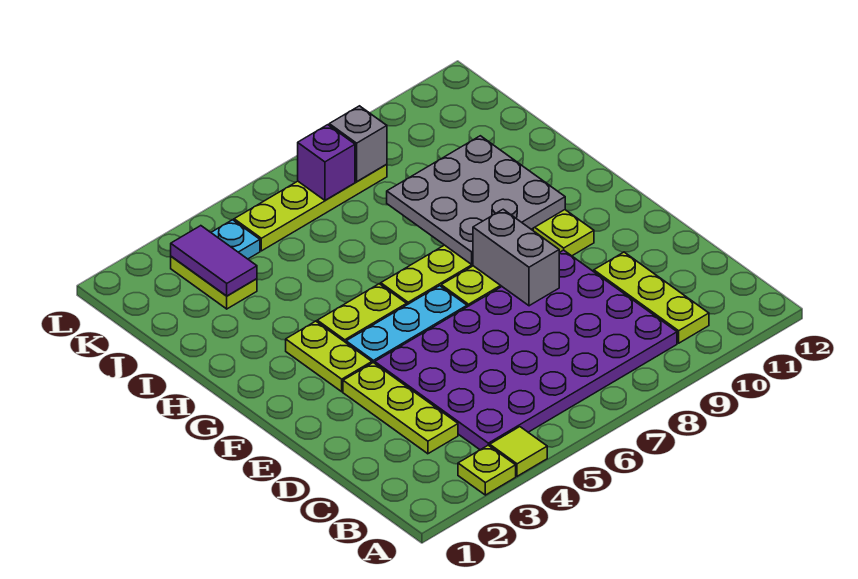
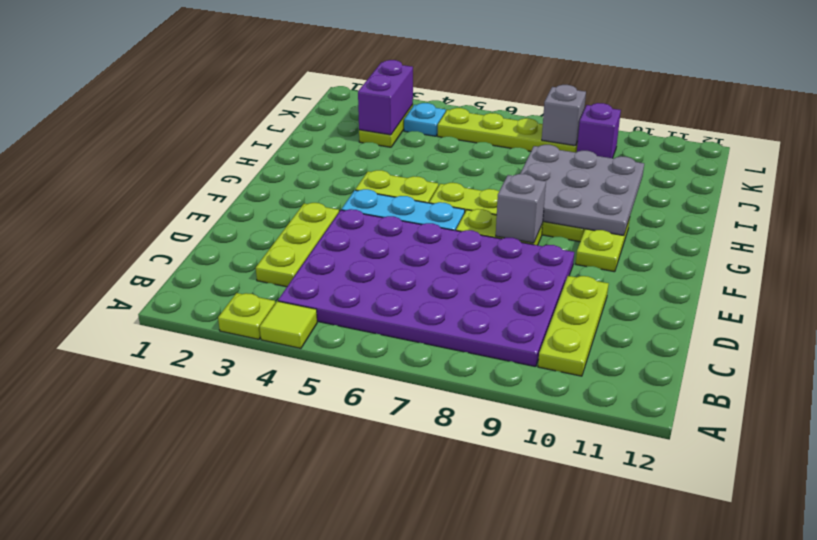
grey brick E8:F8 level 2 -> grey brick F8 level 2
lime plate F3:G3 level 1 -> none
purple tile J3:K3 level 2 -> purple brick J3:K3 level 2
purple brick K7 level 2 -> purple brick K9 level 1

